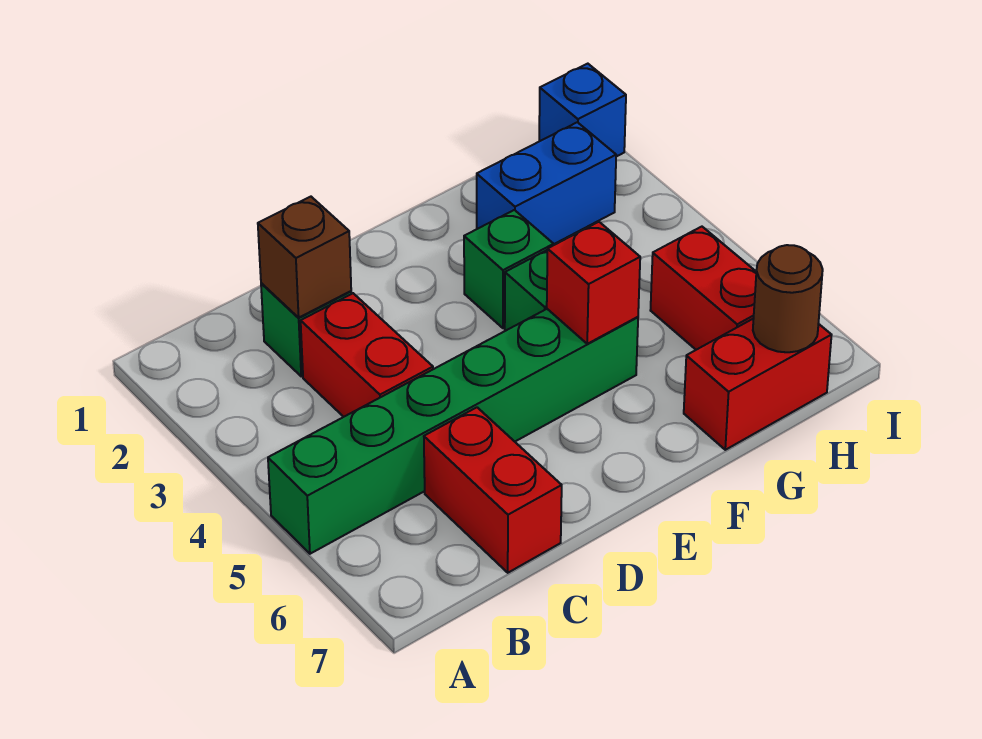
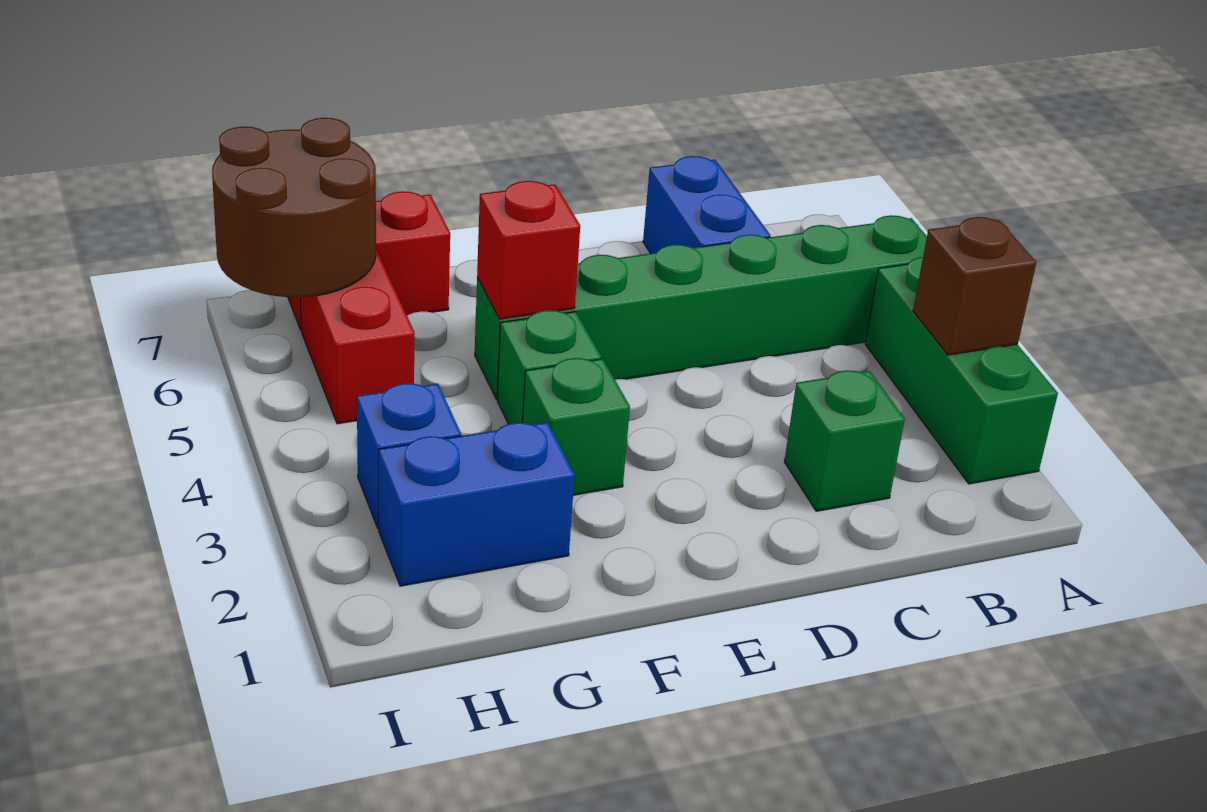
none -> green brick A2:A4 level 1
brown brick C2 level 2 -> brown brick A3 level 2
red brick C3:C4 level 1 -> none
red brick C6:C7 level 1 -> blue brick C6:C7 level 1
brown round brick H7 level 2 -> brown round brick H6:I7 level 2
blue brick I1 level 1 -> blue brick H3 level 1

